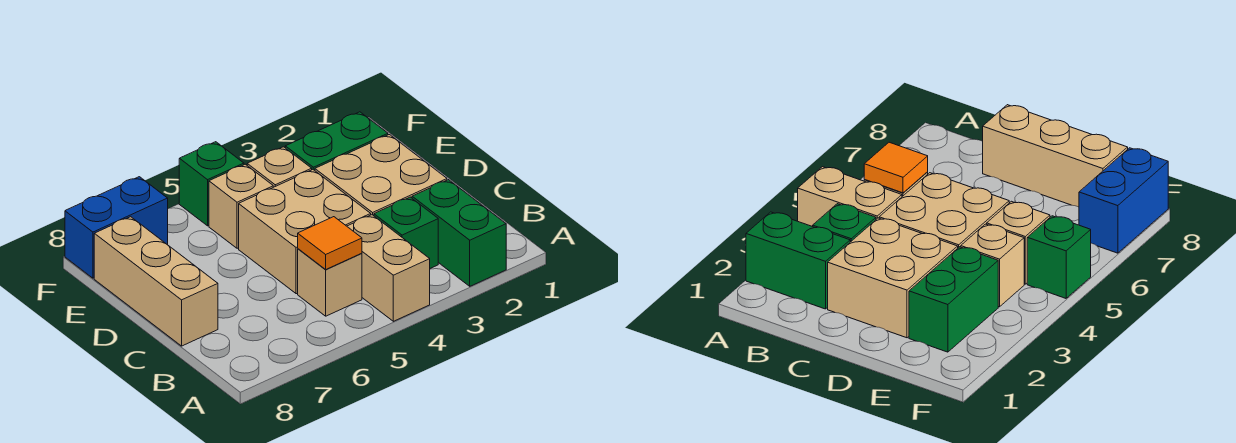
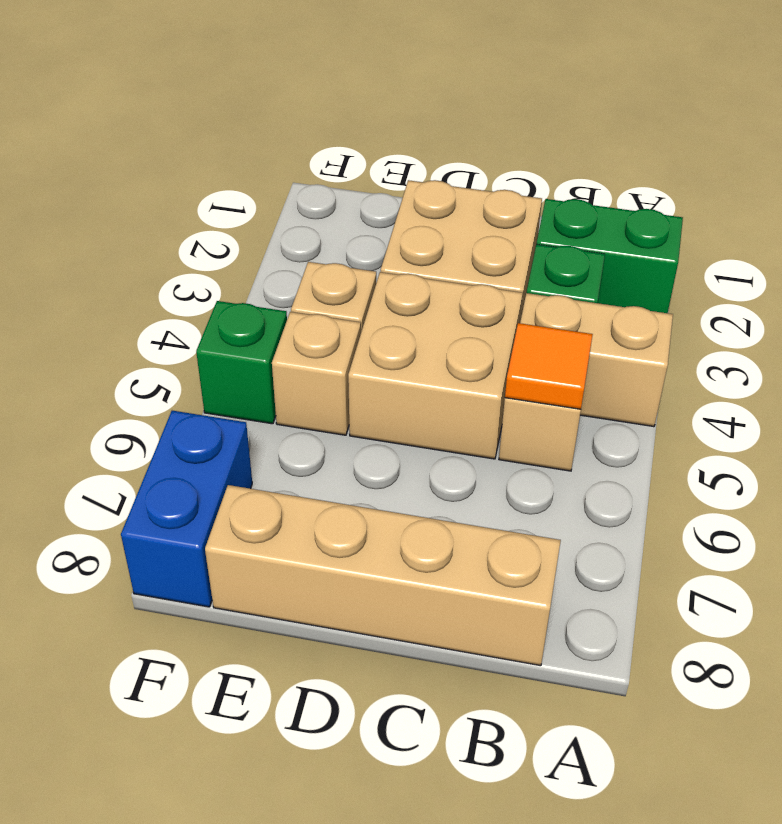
tan brick C8:E8 level 1 -> tan brick B8:E8 level 1
green brick E2:E3 level 1 -> none

